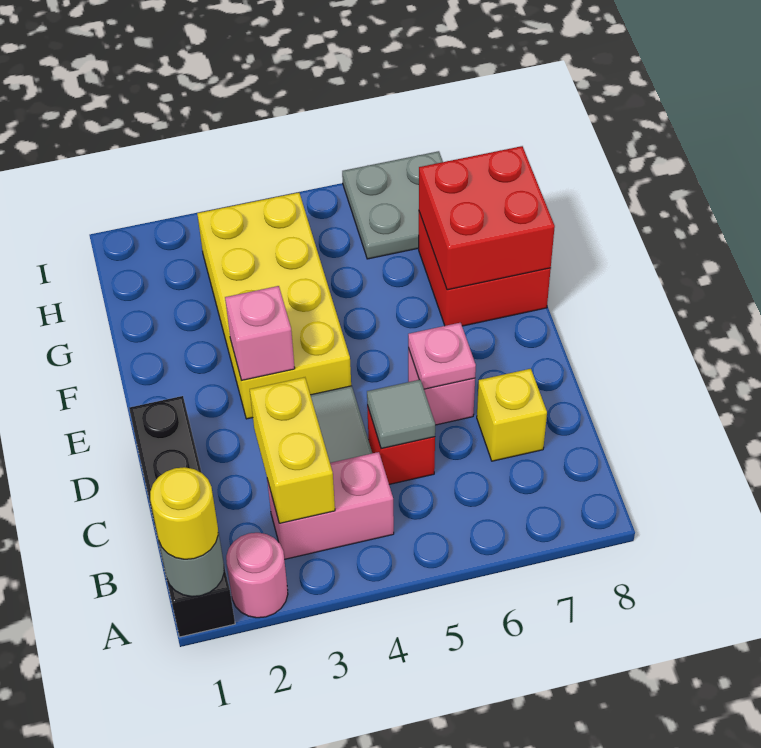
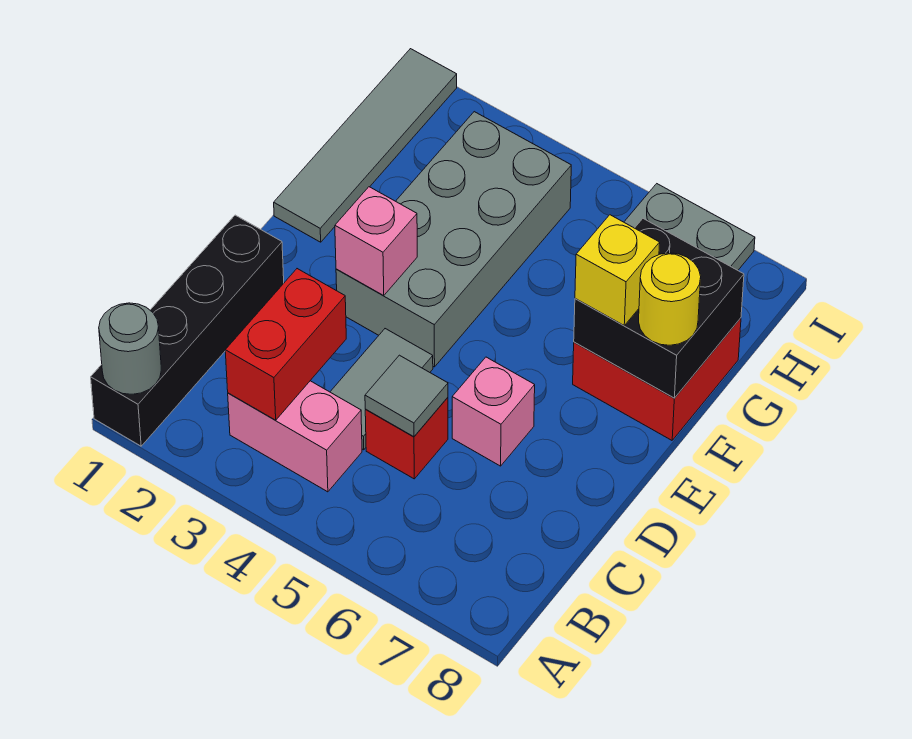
yellow round brick A1 level 3 -> yellow round brick F8 level 3
pink round brick A2 level 1 -> none
yellow brick B3:C3 level 2 -> red brick B3:C3 level 2
yellow brick C7 level 1 -> yellow brick F7 level 3
pink plate D6 level 2 -> none
yellow brick E3:H4 level 1 -> grey brick E3:H4 level 1
none -> grey tile F1:I1 level 1
red brick F7:G8 level 2 -> black brick F7:G8 level 2

